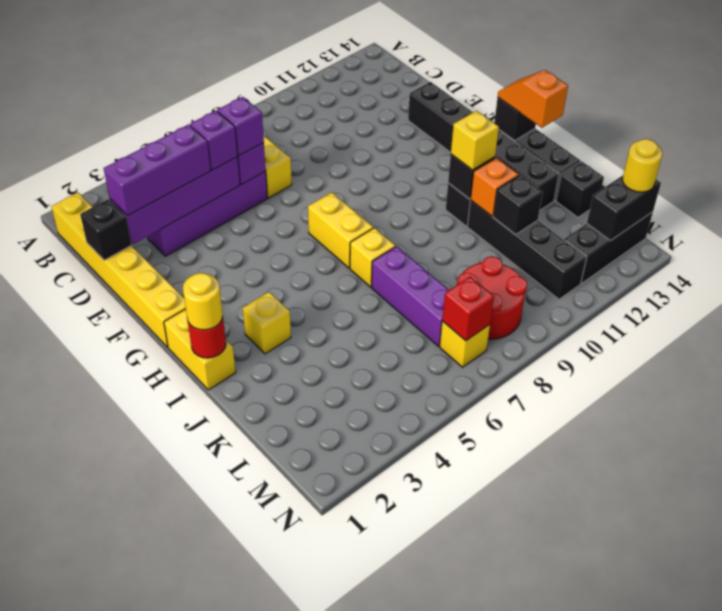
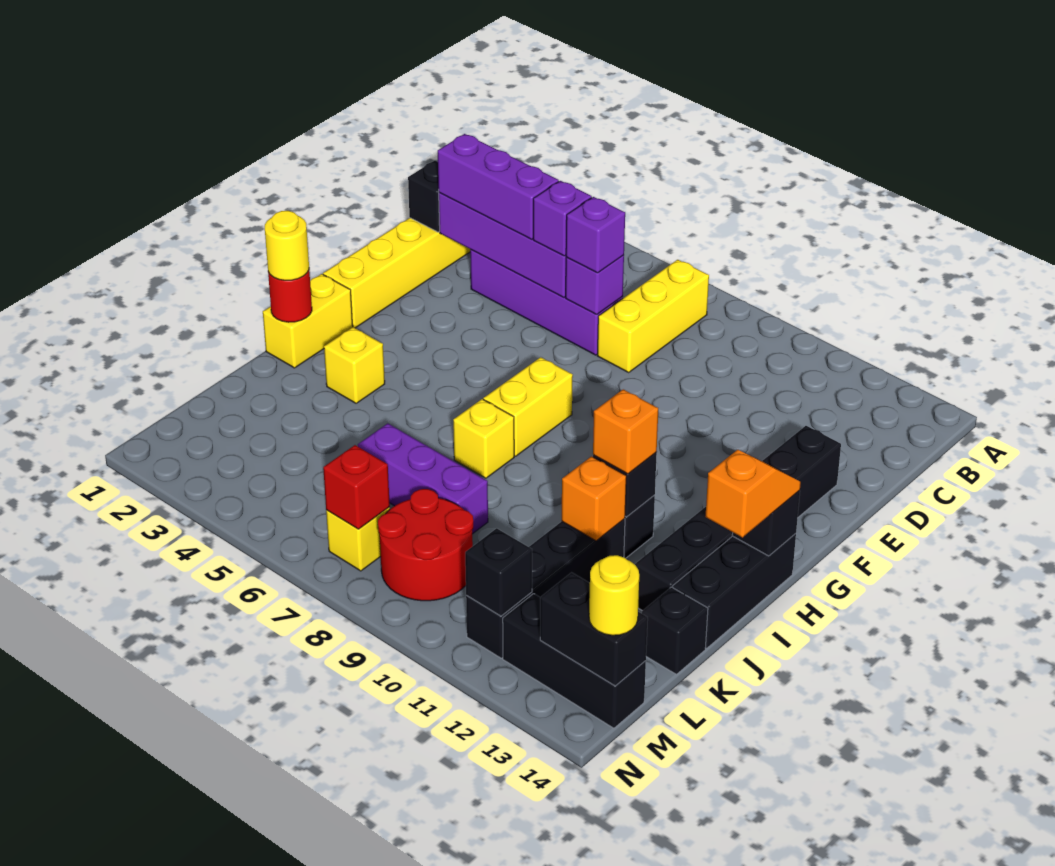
yellow brick I11 level 3 -> orange brick I11 level 3
purple brick J7:L7 level 1 -> purple brick K6:K8 level 1
black brick K11 level 2 -> black brick M11 level 2

